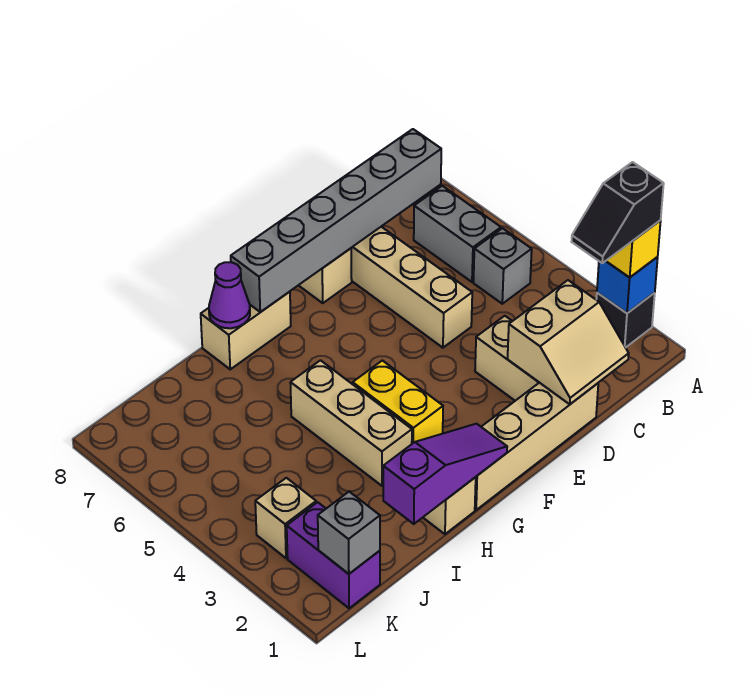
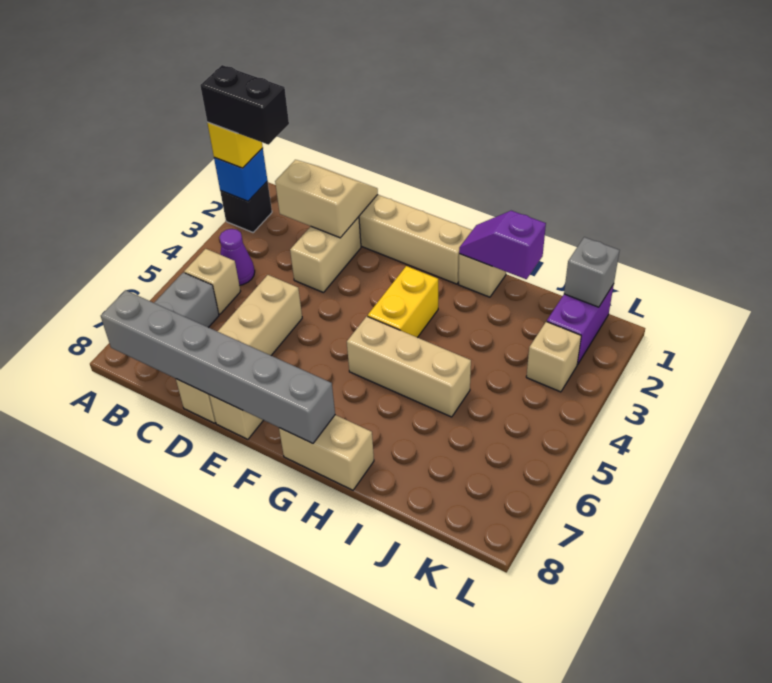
black slope A2:B2 level 4 top A -> black brick A2:B2 level 4
grey brick B5 level 1 -> tan brick B5 level 1
purple slope G1:I1 level 2 top I -> purple slope H1:I1 level 2 top I
tan brick H3:H5 level 1 -> tan brick G5:I5 level 1
purple cone H8 level 2 -> purple cone B4 level 1

